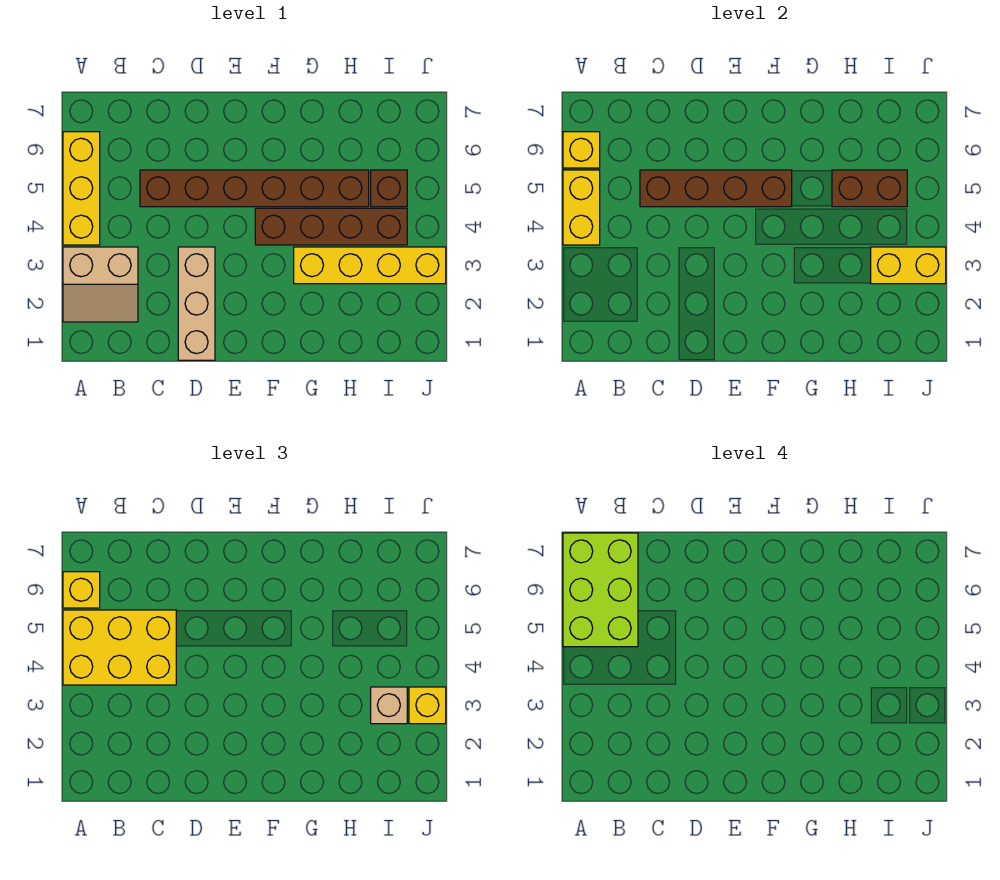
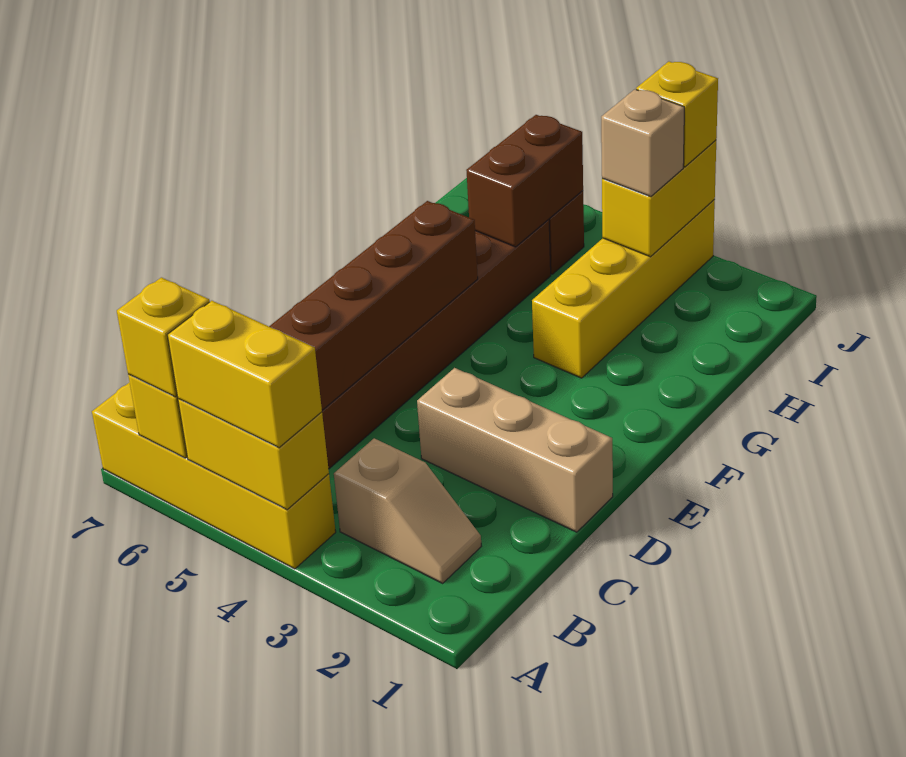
tan slope A2:B3 level 1 top 3 -> tan slope B2:B3 level 1 top 3
yellow brick A4:A6 level 1 -> yellow brick A4:A7 level 1
yellow brick A4:C5 level 3 -> yellow brick A4:A5 level 3
lime brick A5:B7 level 4 -> none
brown brick F4:I4 level 1 -> none

